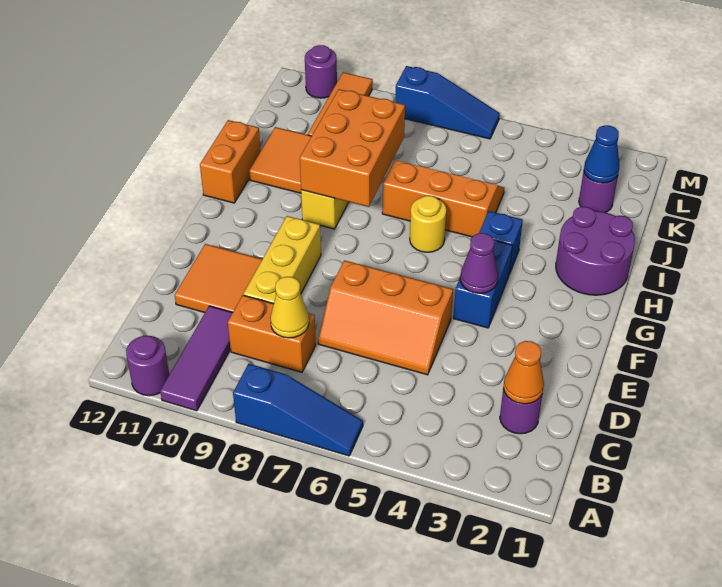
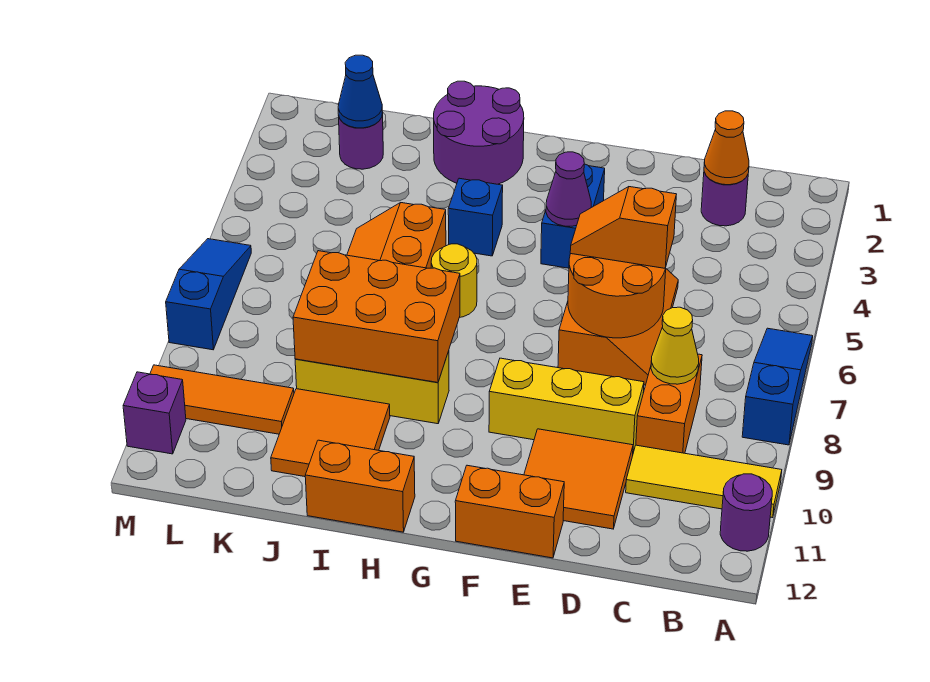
purple tile A10:C10 level 1 -> yellow tile A10:C10 level 1
none -> orange round brick D6:E7 level 2
none -> orange slope D6:E6 level 3 top D
none -> orange brick E12:F12 level 1
blue brick F4:G4 level 1 -> blue brick F3:F4 level 1
purple round brick M11 level 1 -> purple brick M11 level 1

